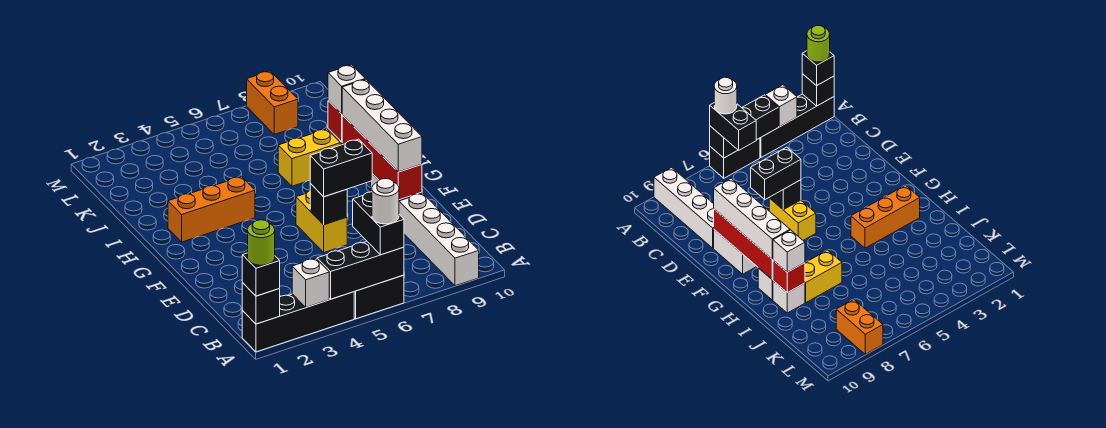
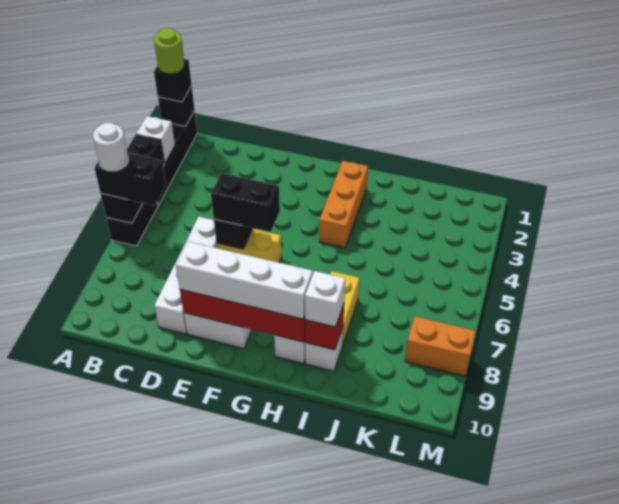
white brick A9:D9 level 1 -> white brick D6:D9 level 1
black brick E6:E7 level 3 -> black brick E6:F6 level 3

